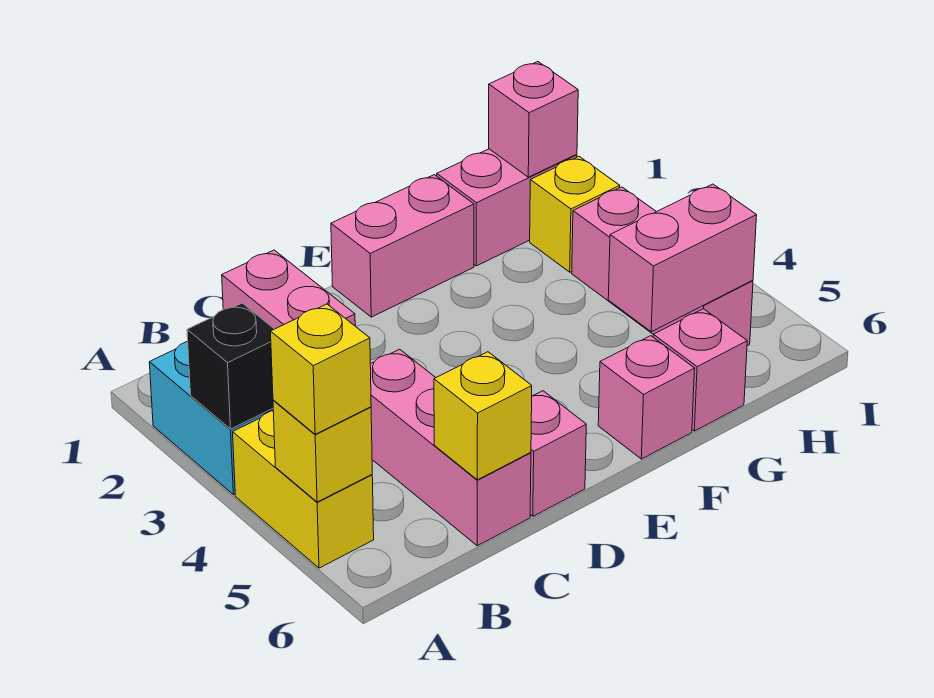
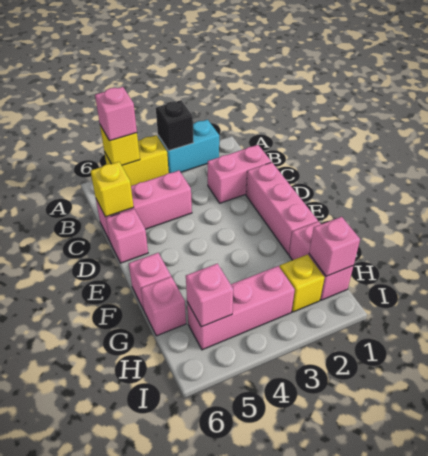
yellow brick A5 level 3 -> pink brick A5 level 3
pink brick E1:F1 level 1 -> pink brick D1:F1 level 1
pink brick G5:H5 level 2 -> pink brick H5 level 2

